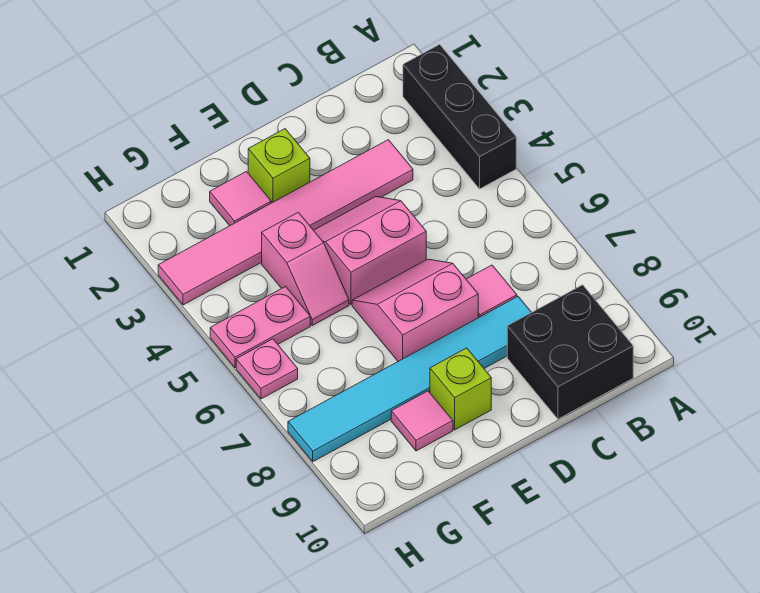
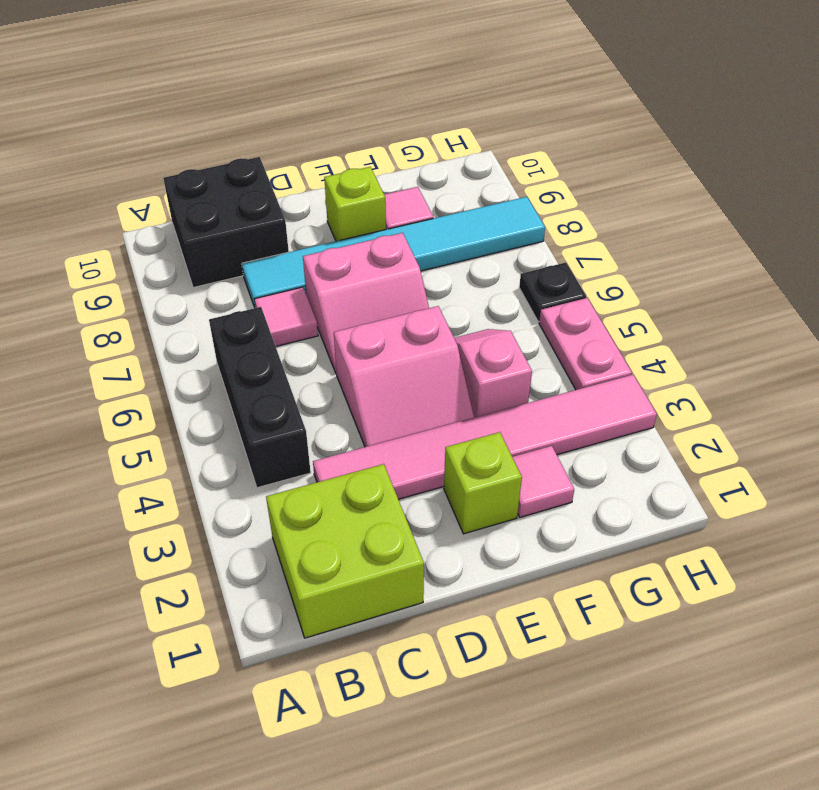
black brick A2:A4 level 1 -> black brick B4:B6 level 1
none -> lime brick B1:C2 level 1
pink plate G5:H5 level 1 -> pink plate H4:H5 level 1
pink plate H6 level 1 -> black plate H6 level 1

